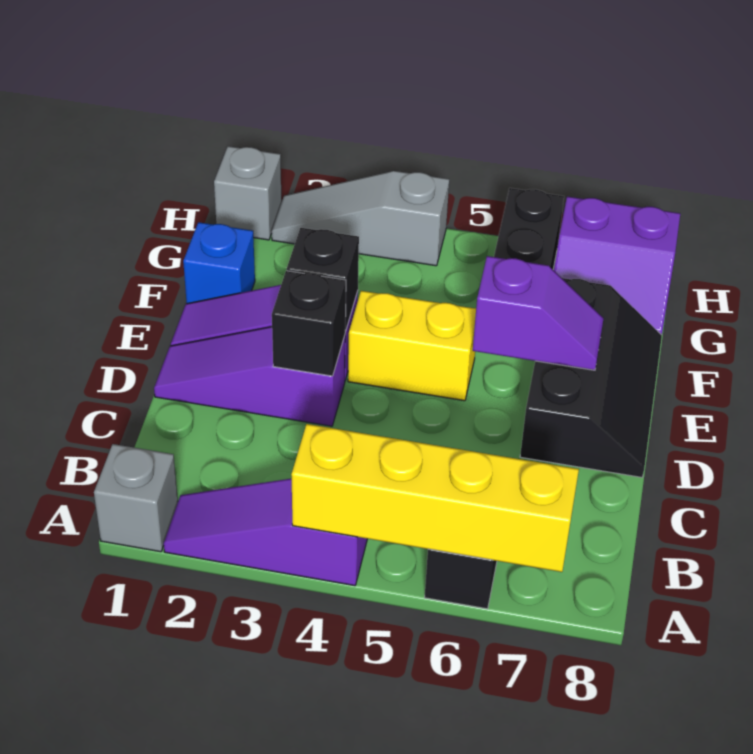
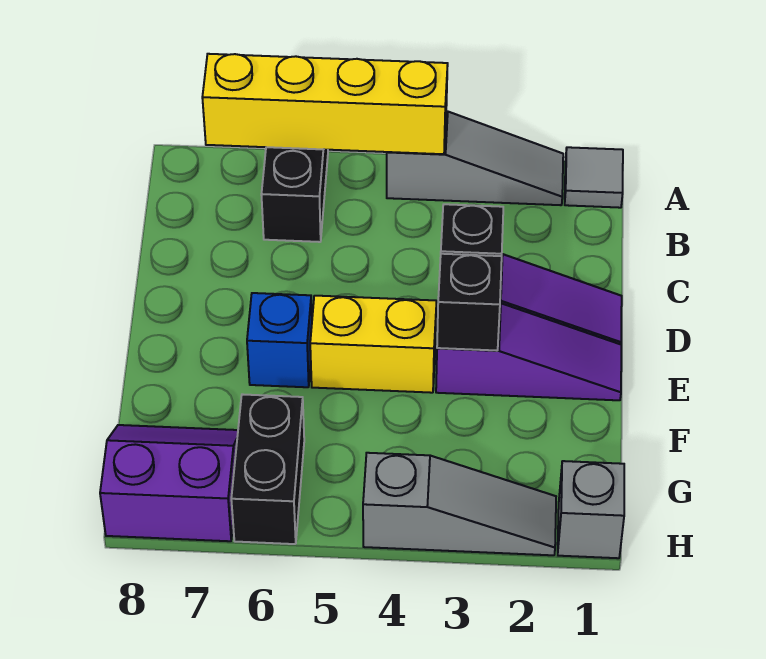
grey brick A1 level 1 -> grey tile A1 level 1
purple slope A2:A4 level 1 top 4 -> grey slope A2:A4 level 1 top 4
black slope D7:F8 level 1 top 7 -> none
purple slope E6:E7 level 2 top 6 -> none
blue brick F1 level 1 -> blue brick E6 level 1

